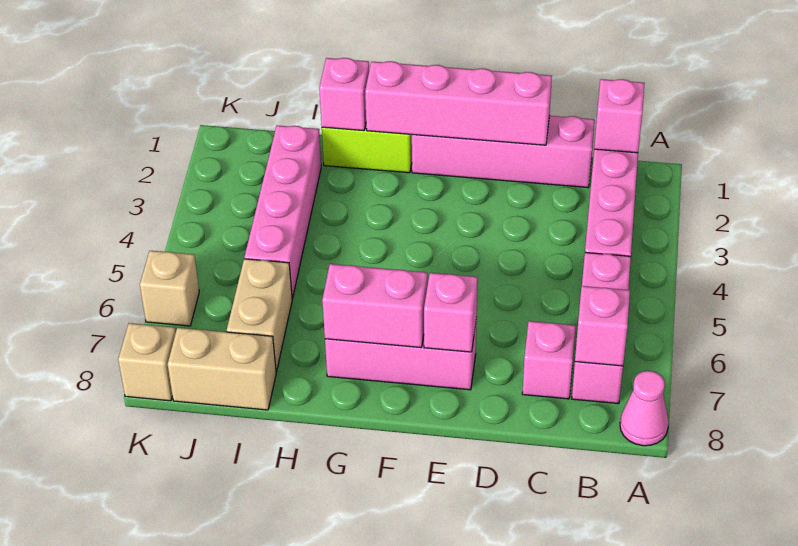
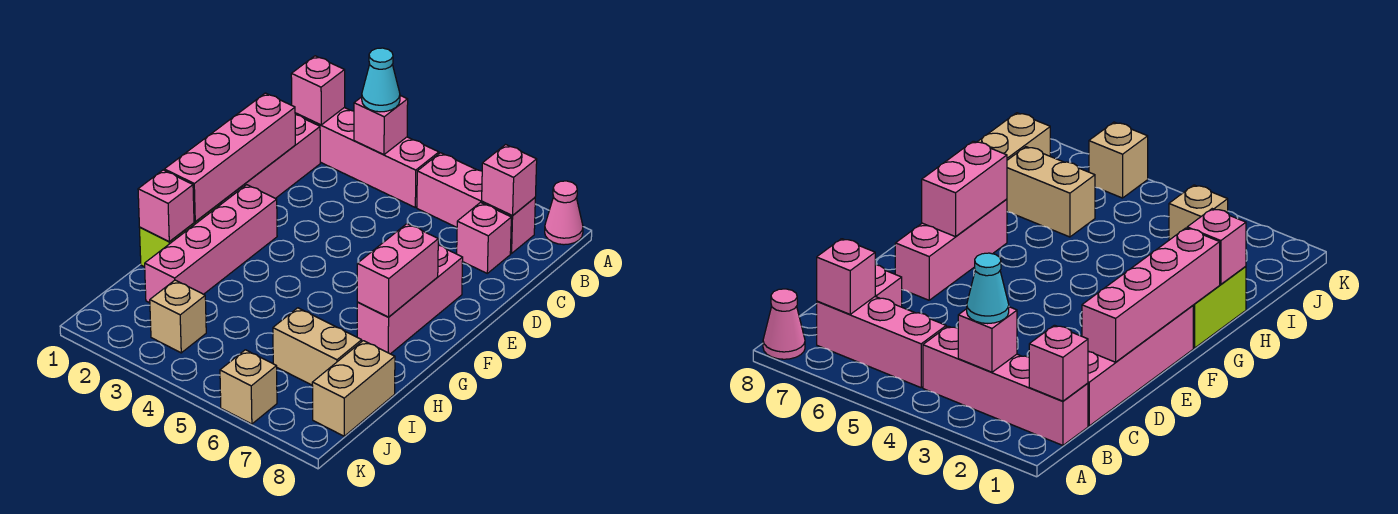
none -> cyan cone B3 level 3
pink brick E7 level 2 -> pink brick B3 level 2
pink brick I2:I5 level 1 -> pink brick F2:I2 level 1
tan brick K8 level 1 -> tan brick J3 level 1

